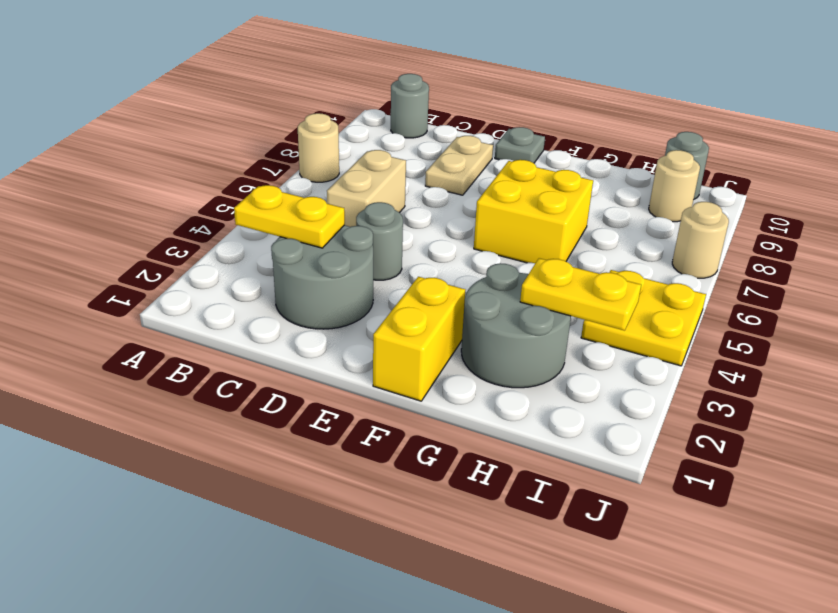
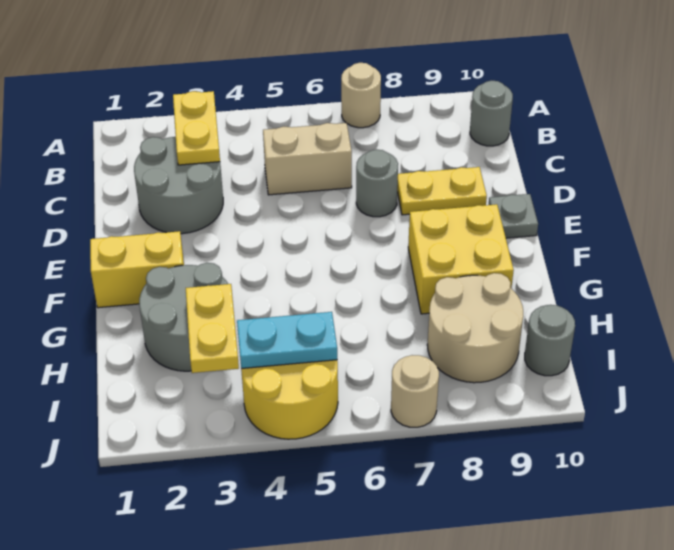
grey round brick D4 level 1 -> grey round brick D7 level 1
tan plate D8:D9 level 1 -> yellow plate D8:D9 level 1
yellow brick F6:G7 level 1 -> yellow brick F8:G9 level 1
yellow plate I4:J5 level 1 -> yellow round brick I4:J5 level 1
none -> cyan plate I4:I5 level 2
tan round brick I9 level 1 -> tan round brick H8:I9 level 1

